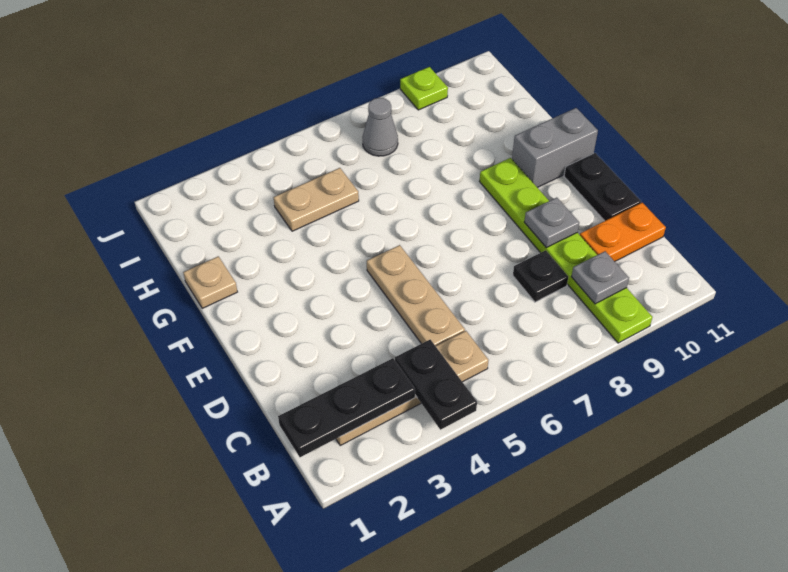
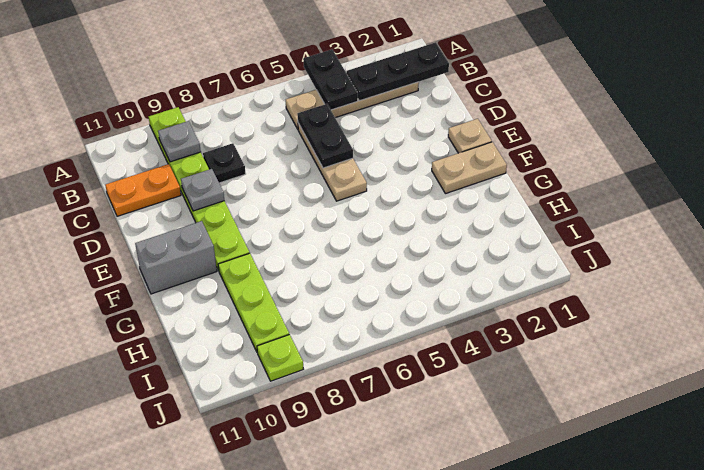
black plate D11:E11 level 1 -> black plate C5:D5 level 2
tan plate G1 level 1 -> tan plate E1 level 1
none -> lime plate G9:I9 level 1
tan plate H4:H5 level 1 -> tan plate F1:F2 level 1
grey cone I7 level 1 -> none

